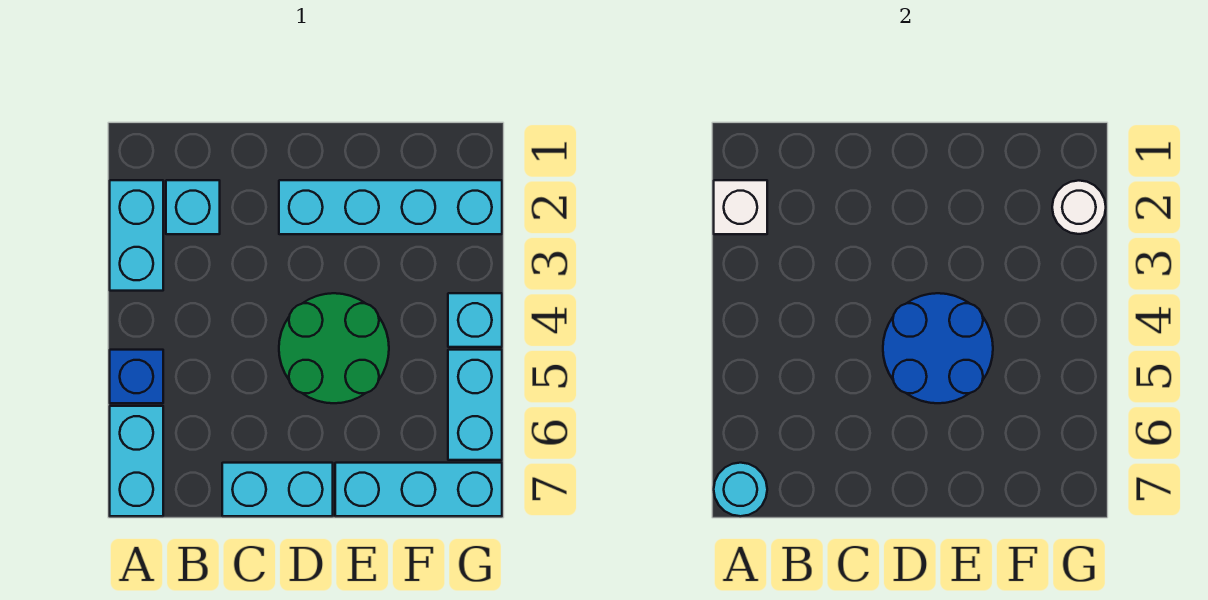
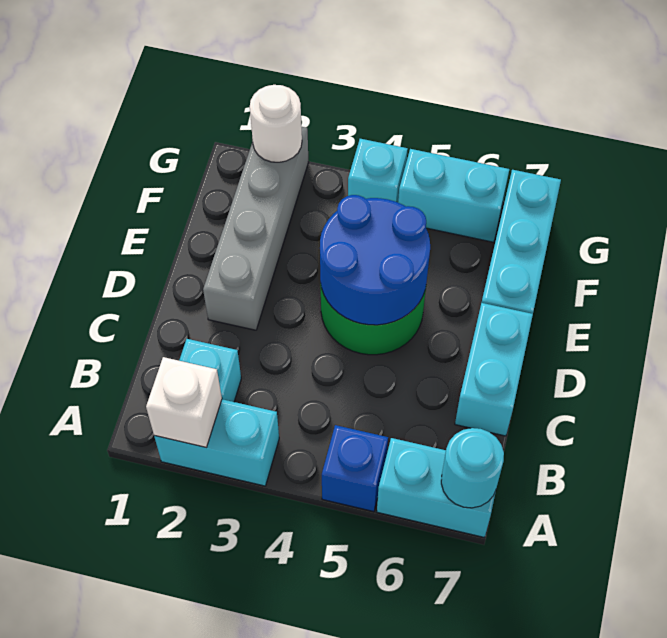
cyan brick D2:G2 level 1 -> grey brick D2:G2 level 1

